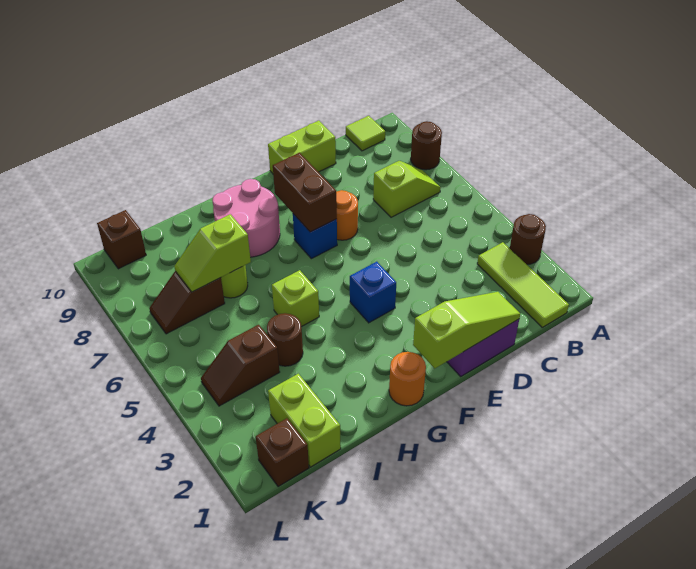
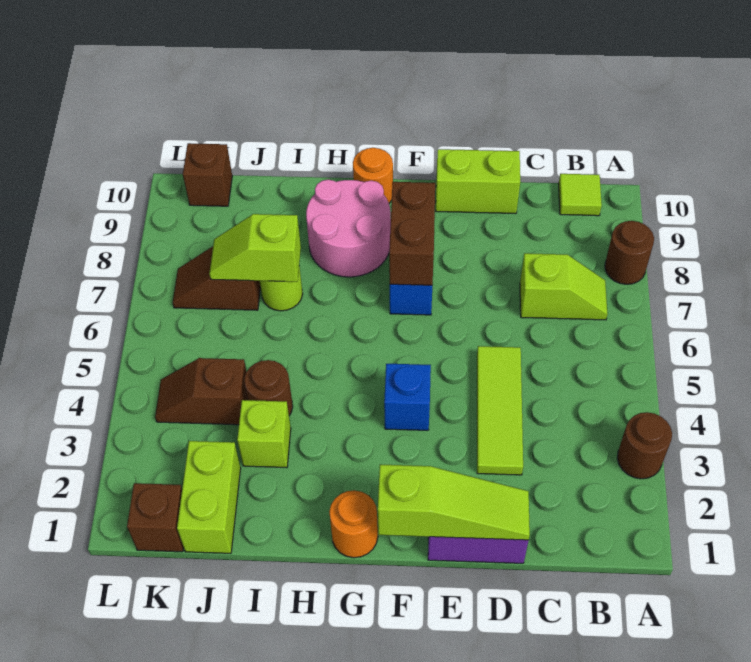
lime tile B1:B3 level 1 -> lime tile D3:D5 level 1
orange round brick E7 level 1 -> orange round brick G10 level 1
lime brick H5 level 1 -> lime brick I3 level 1

